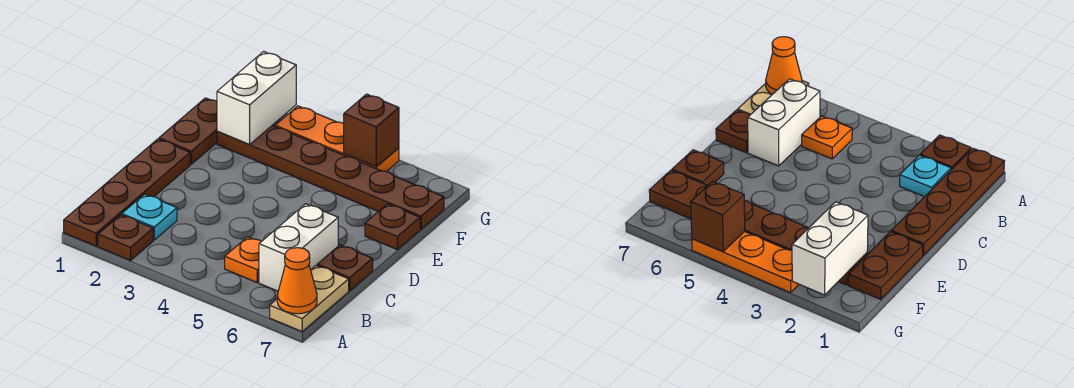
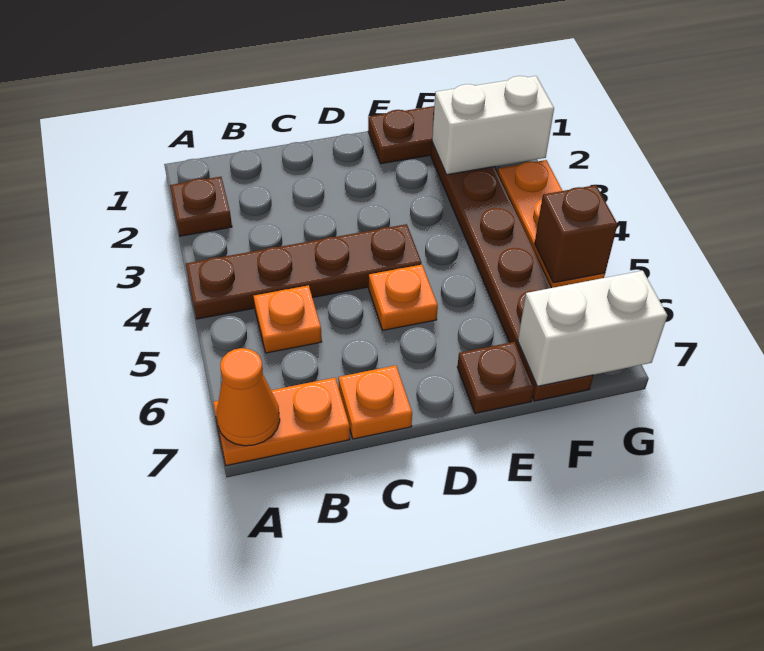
brown plate A1:D1 level 1 -> brown plate A4:D4 level 1
tan plate A7:B7 level 1 -> orange plate A7:B7 level 1
cyan plate B2 level 1 -> none
white brick B6:C6 level 1 -> white brick F7:G7 level 2
brown plate C7 level 1 -> orange plate C7 level 1
none -> orange plate D5 level 1

